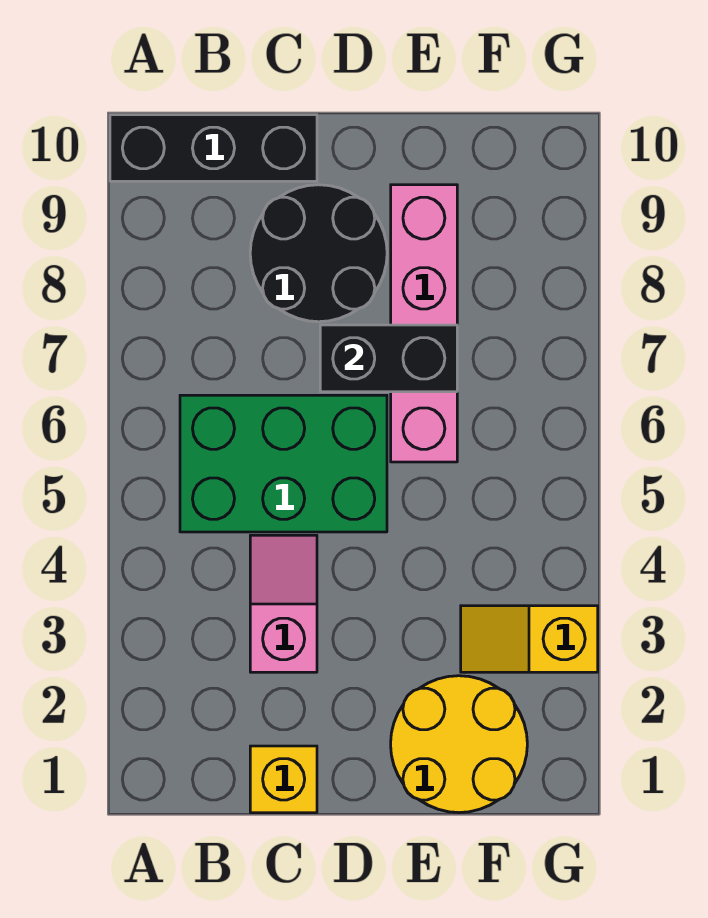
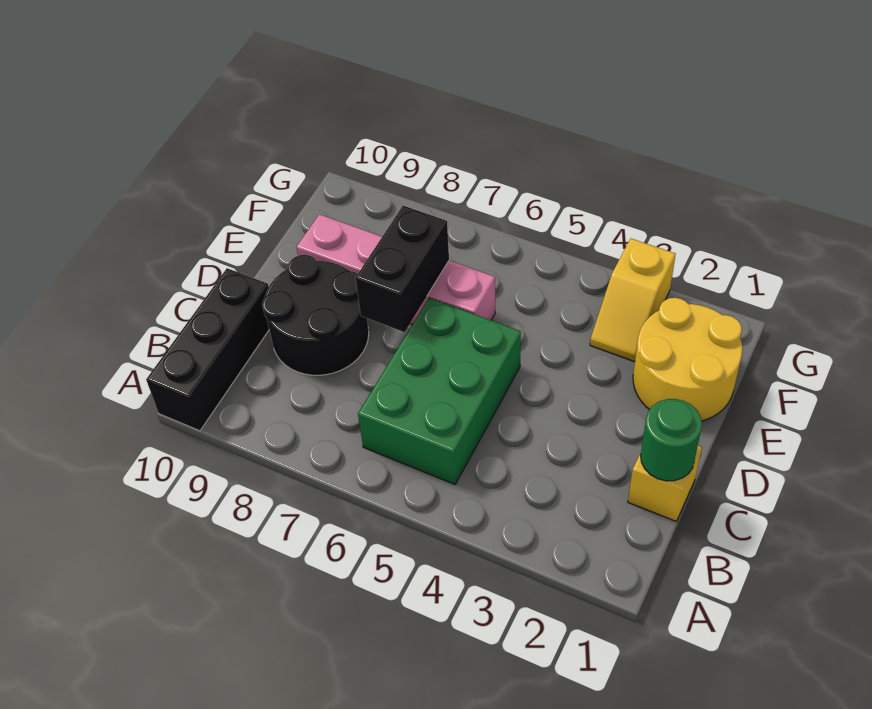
none -> green round brick C1 level 2
pink slope C3:C4 level 1 top 3 -> none

